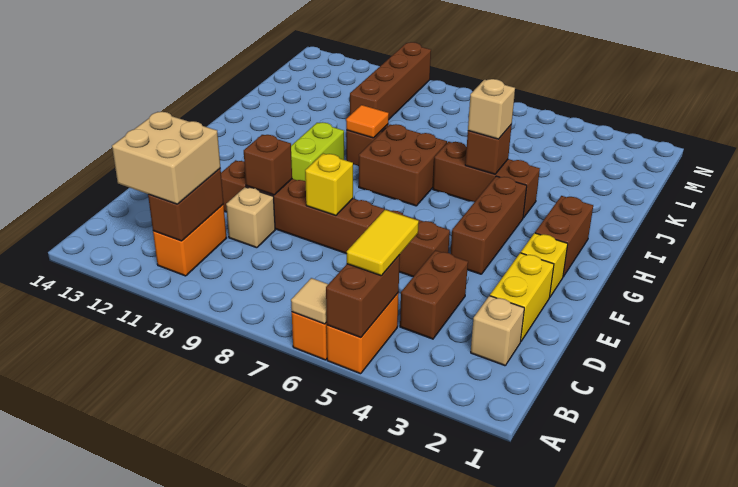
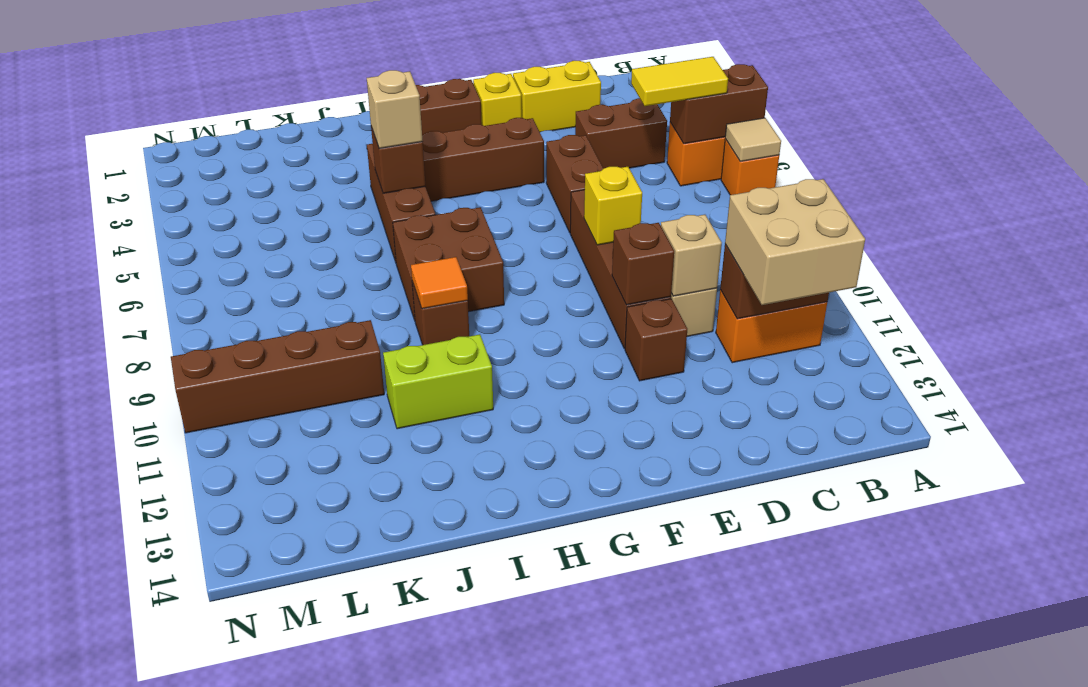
tan brick C2 level 1 -> tan brick D10 level 2
lime brick G10:H10 level 1 -> lime brick I11:J11 level 1

